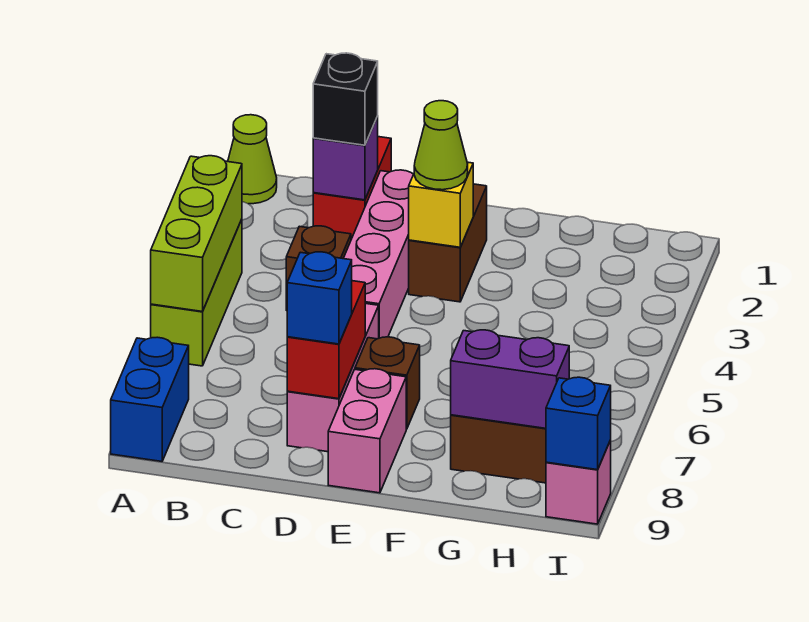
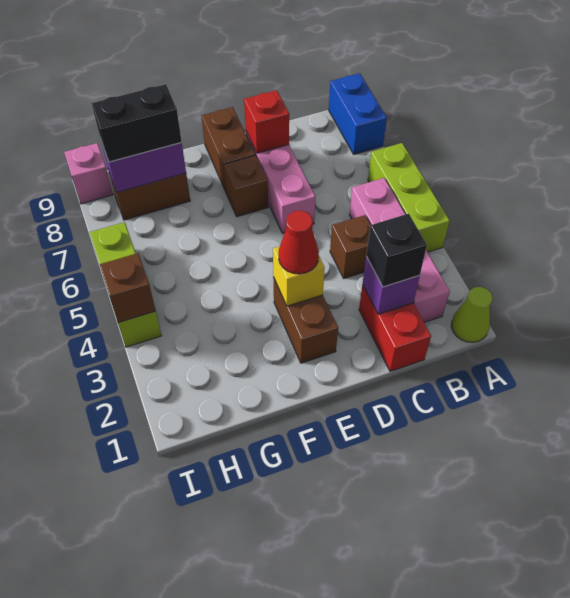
lime brick A4:A6 level 2 -> lime brick I4:I6 level 1
pink brick D2:D5 level 1 -> pink brick B2:B5 level 1
red brick D7:D8 level 2 -> red brick D8 level 2
blue brick D8 level 3 -> none
lime cone E3 level 3 -> red cone E3 level 3
pink brick E8:E9 level 1 -> brown brick E8:E9 level 1
none -> black brick G8:H8 level 3
none -> brown brick I4 level 2
blue brick I9 level 2 -> none

